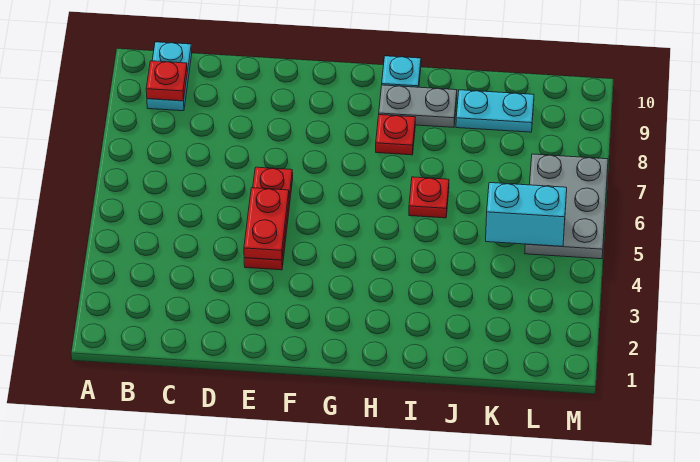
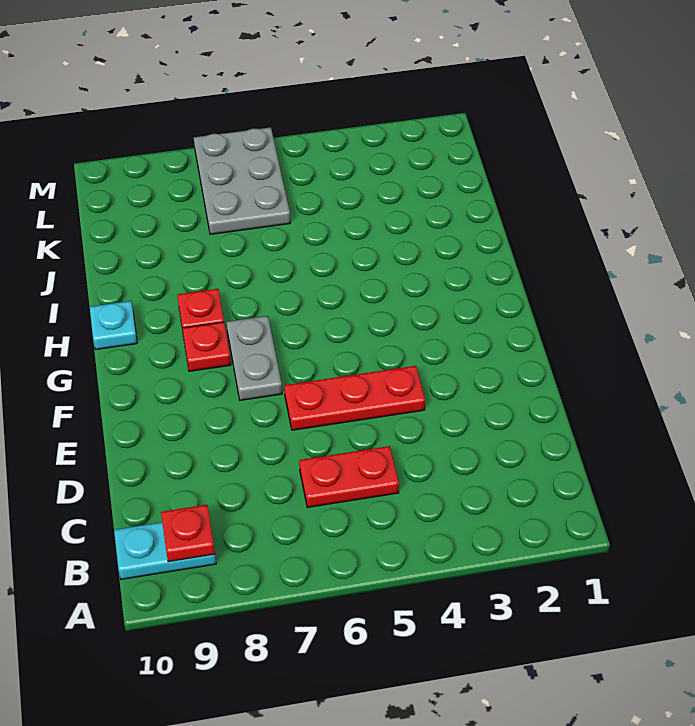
red plate E4:E5 level 2 -> red plate C5:C6 level 1
grey plate H9:I9 level 1 -> grey plate F7:G7 level 1
red plate I6 level 1 -> red plate G8 level 1
cyan plate J9:K9 level 1 -> none
cyan brick K5:L5 level 2 -> none
grey plate L5:M7 level 1 -> grey plate K6:M7 level 1

